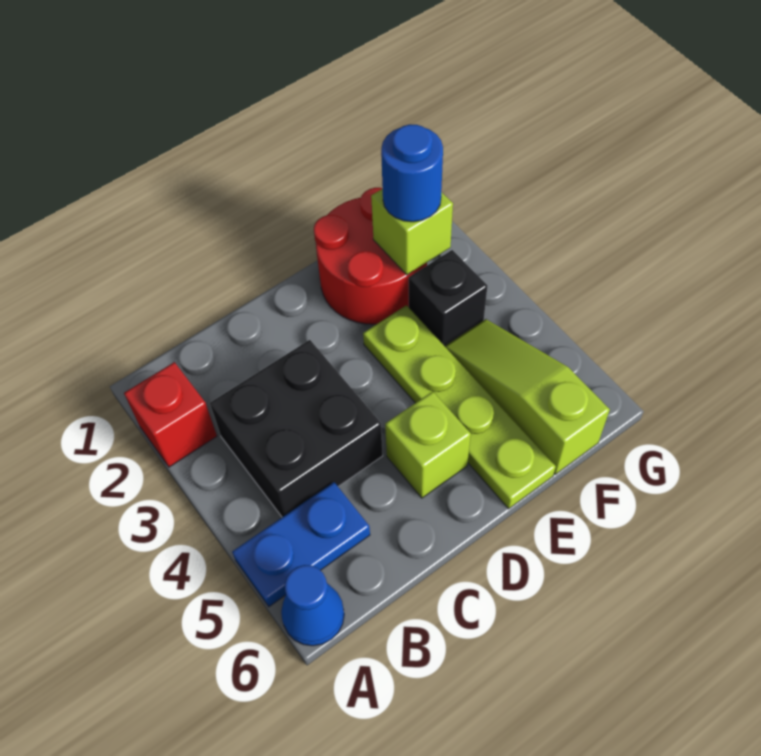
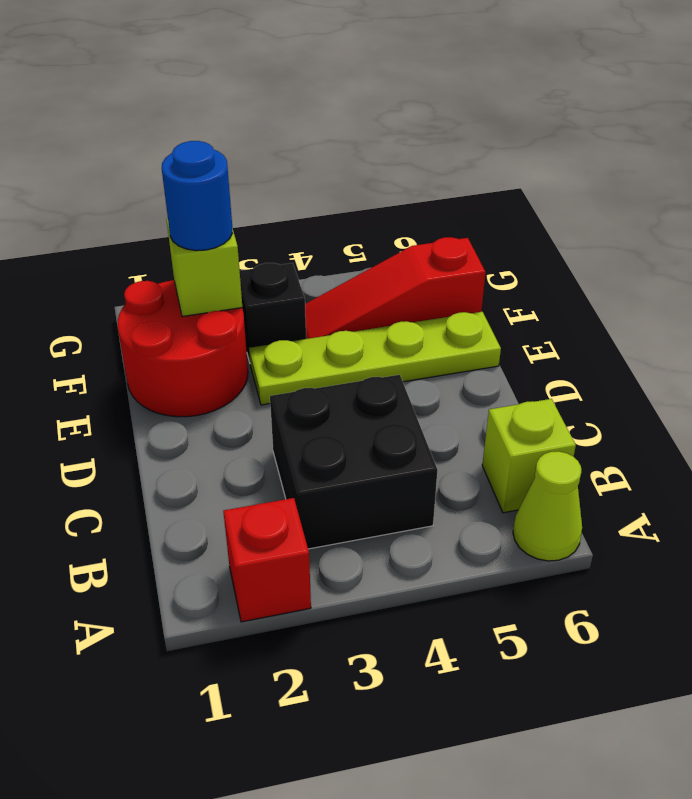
blue plate A5:B5 level 1 -> none
blue cone A6 level 1 -> lime cone A6 level 1
lime brick D5 level 1 -> lime brick B6 level 1
lime slope F4:F6 level 1 top 6 -> red slope F4:F6 level 1 top 6

